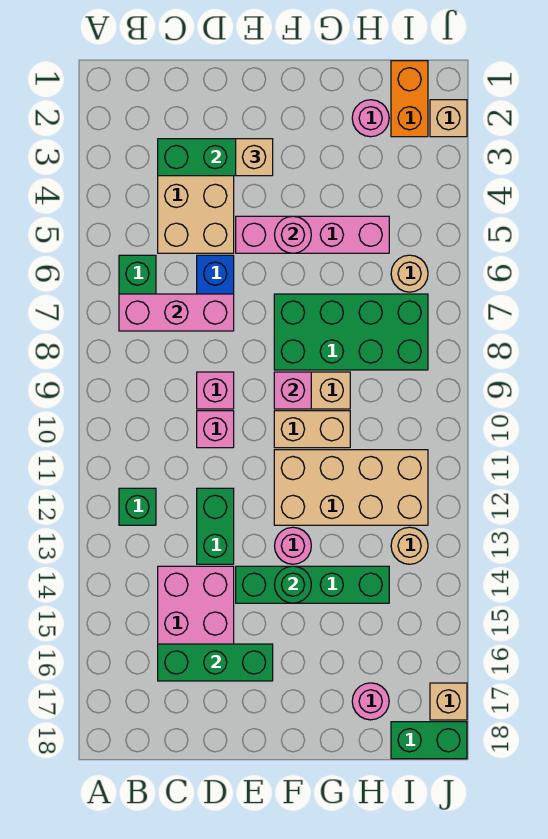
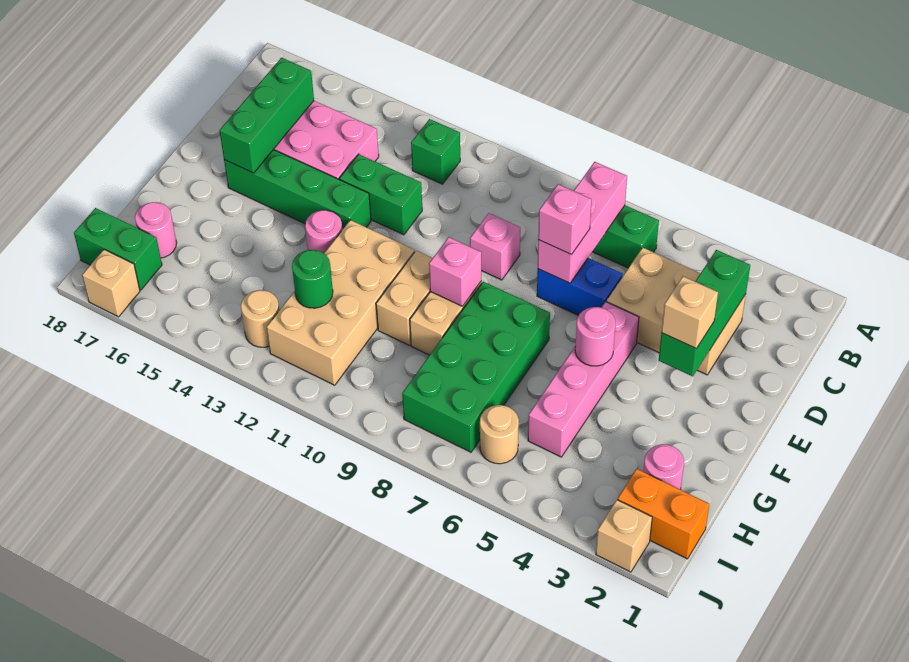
pink brick D10 level 1 -> pink brick D7 level 3
green brick E14:H14 level 1 -> green brick E13:E16 level 1
green round brick F14 level 2 -> green round brick H12 level 2
green brick I18:J18 level 1 -> green brick I17:I18 level 1

